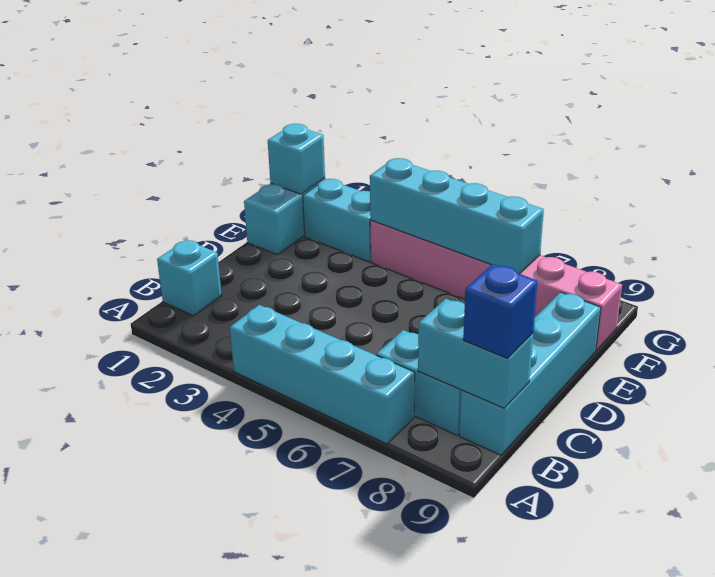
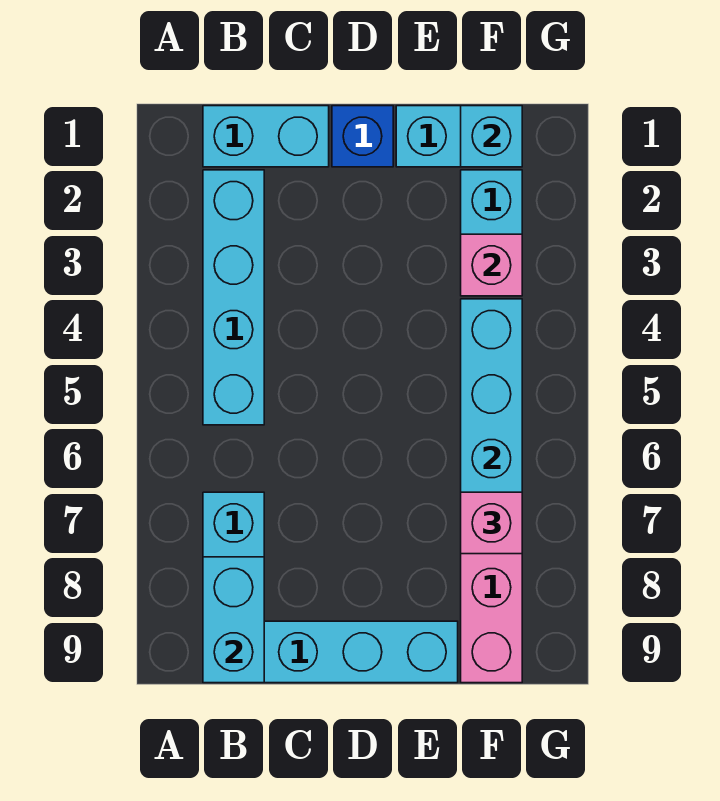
cyan brick A4:A7 level 1 -> cyan brick B2:B5 level 1
cyan brick B1 level 1 -> cyan brick B1:C1 level 1
blue brick B9 level 3 -> blue brick D1 level 1
none -> pink brick F3 level 2
none -> pink brick F7 level 3

